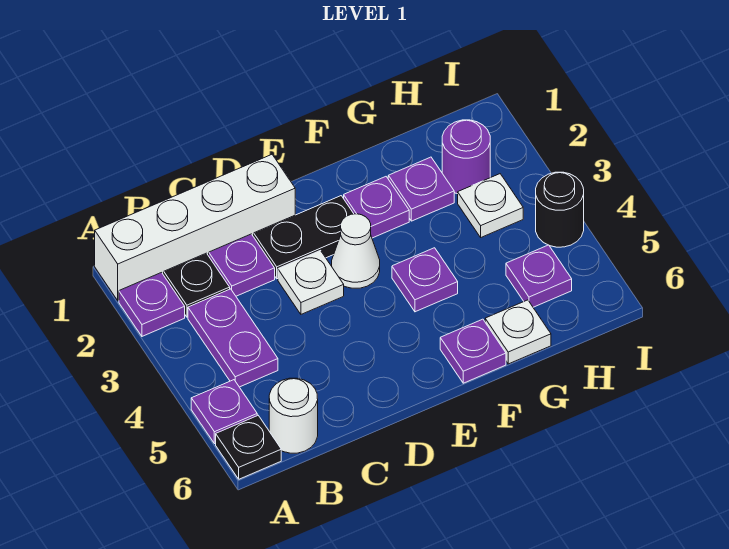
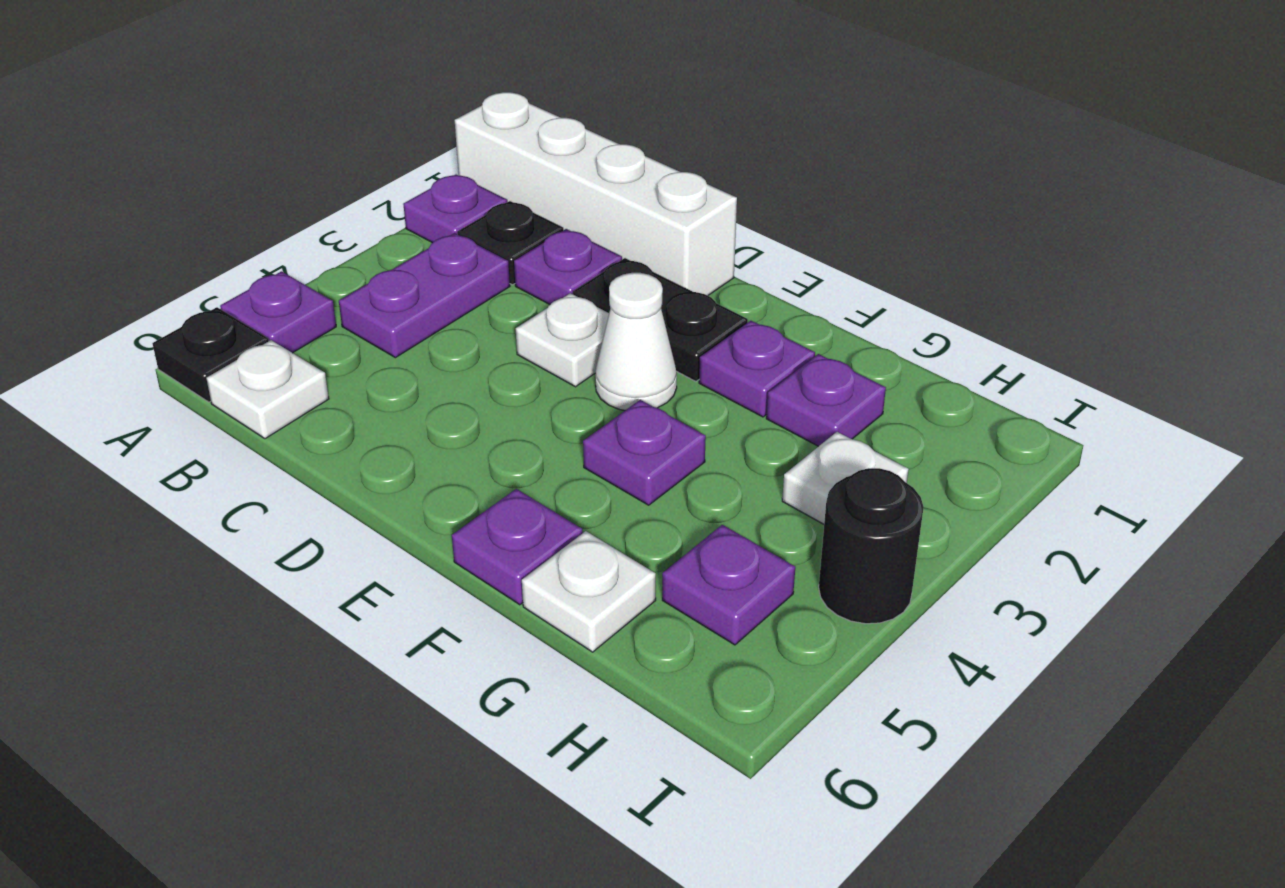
white round brick B6 level 1 -> white plate B6 level 1
purple round brick H2 level 1 -> none

